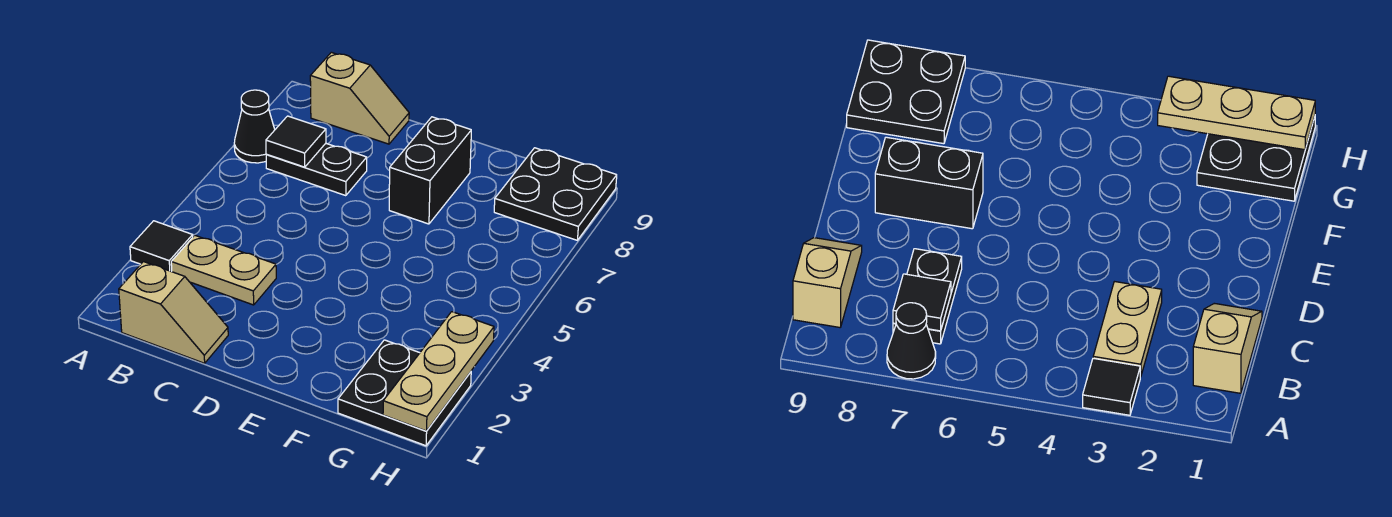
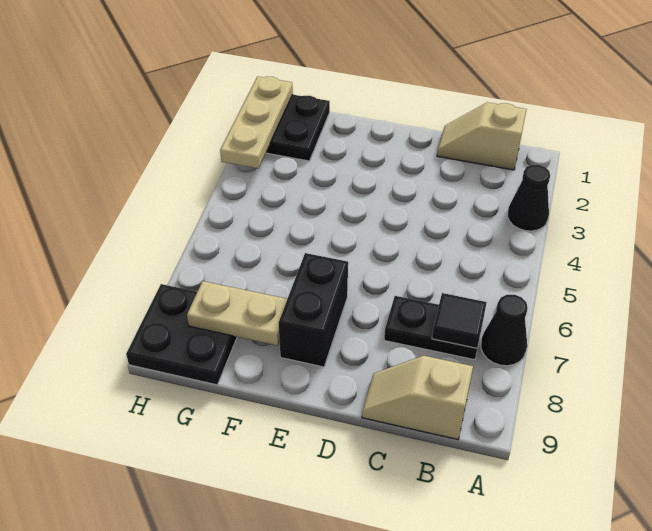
black tile A3 level 1 -> black cone A3 level 1
tan plate B3:C3 level 1 -> tan plate F8:G8 level 2

